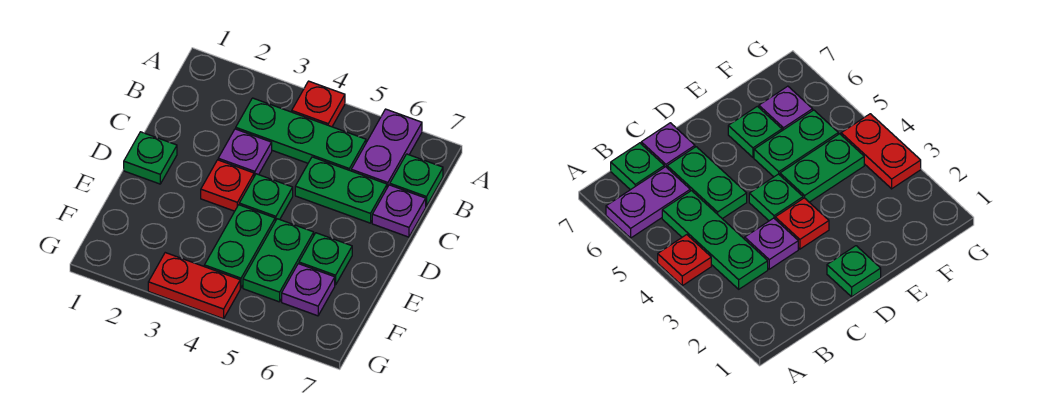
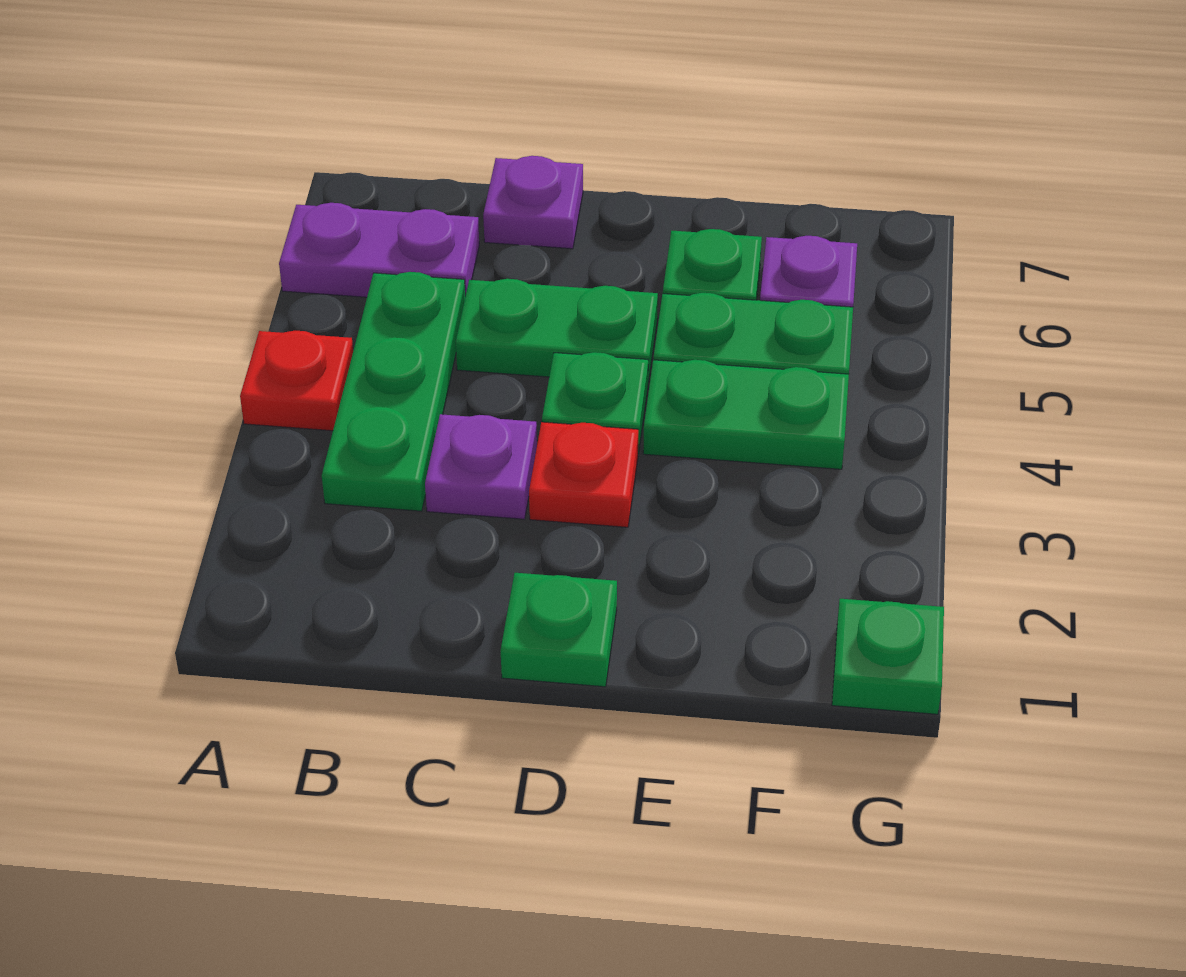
green plate B7 level 1 -> green plate G1 level 1
green plate C5:C6 level 1 -> green plate C5:D5 level 1
red plate G3:G4 level 1 -> none

